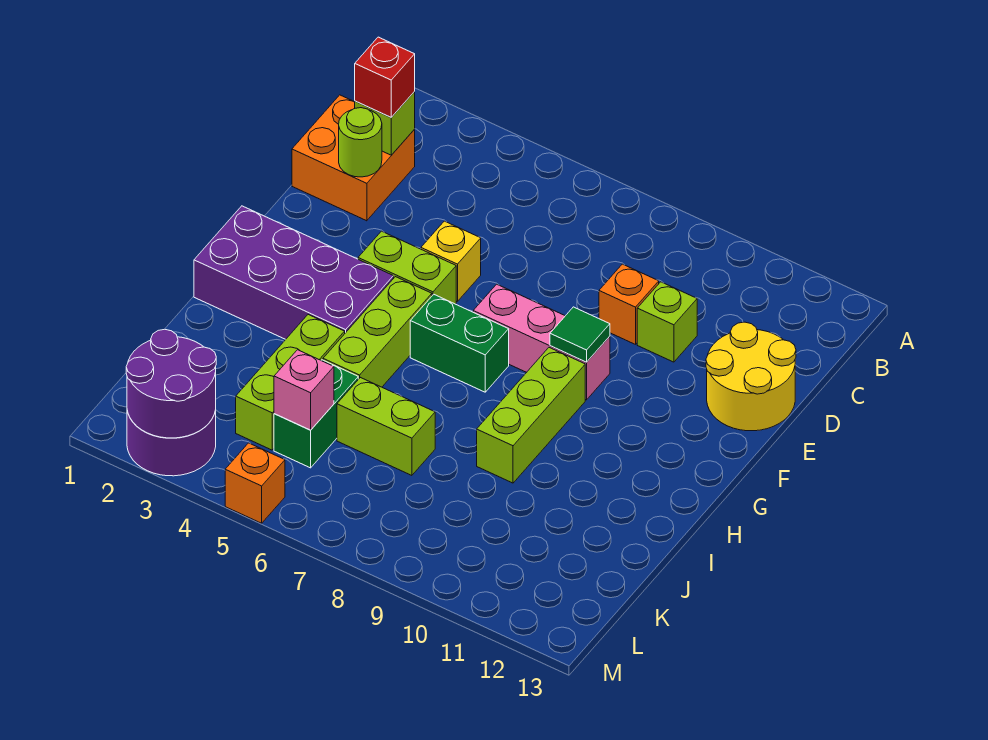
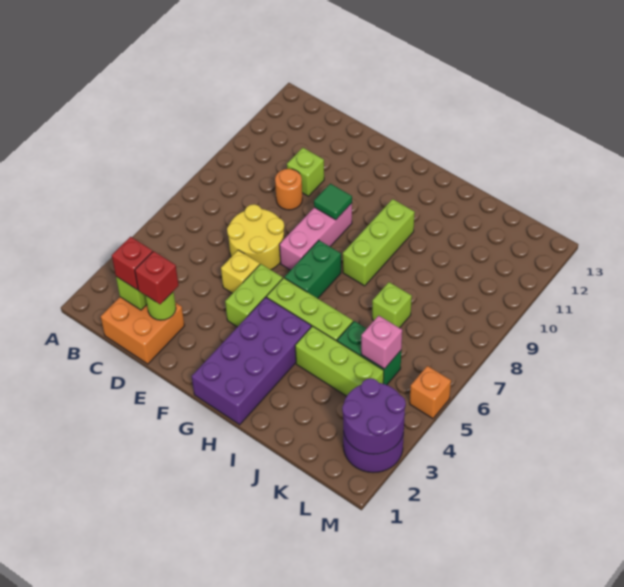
none -> red brick D2 level 3
orange brick D9 level 1 -> orange round brick D9 level 1
yellow round brick D12:E13 level 1 -> yellow round brick D6:E7 level 1
lime brick G9:I9 level 1 -> lime brick H8:H10 level 1
lime brick J6:J7 level 1 -> lime brick J7 level 1

